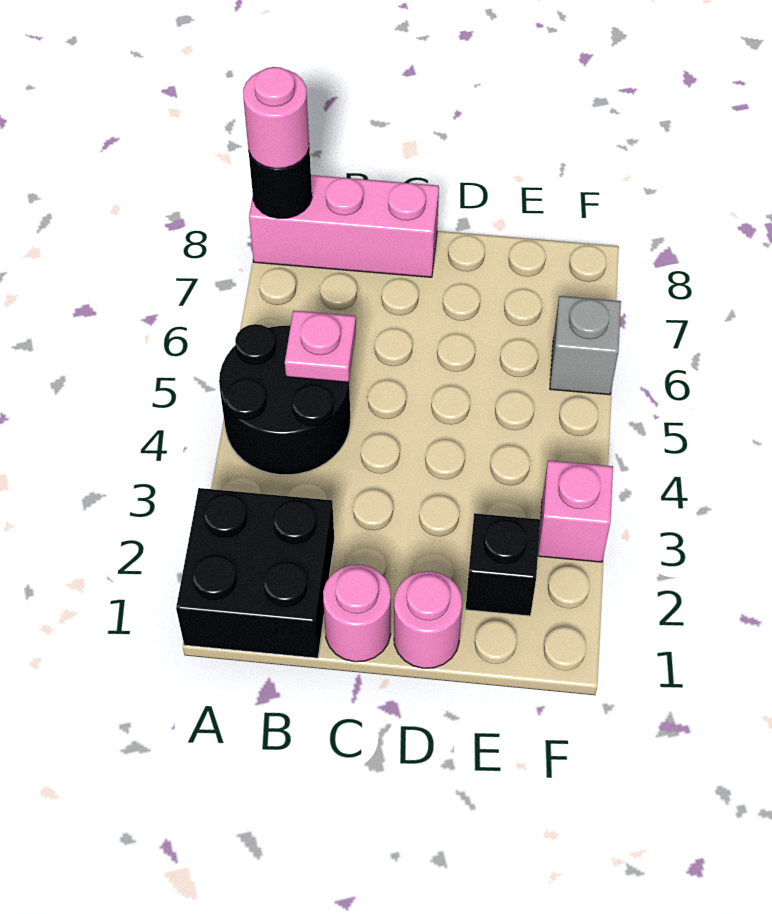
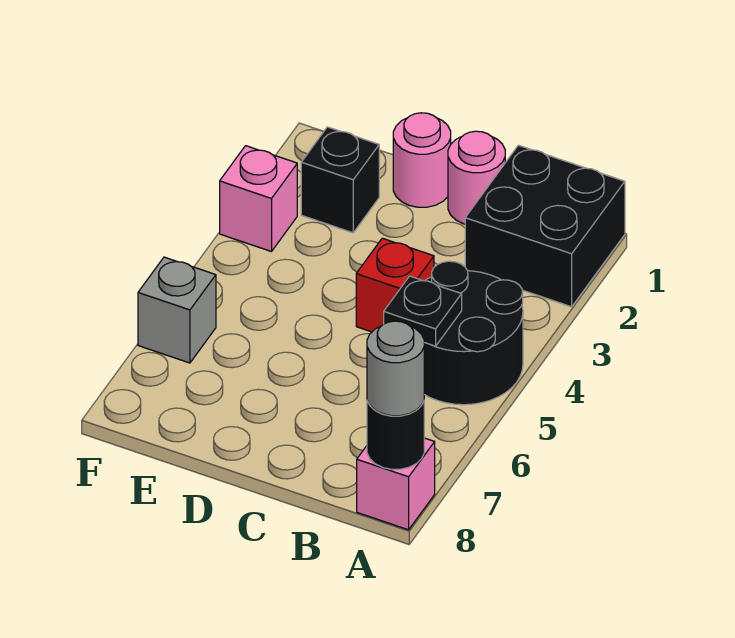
pink brick A8:C8 level 1 -> pink brick A8 level 1
pink round brick A8 level 3 -> grey round brick A8 level 3
pink plate B5 level 2 -> black plate B5 level 2
none -> red brick C4 level 1

